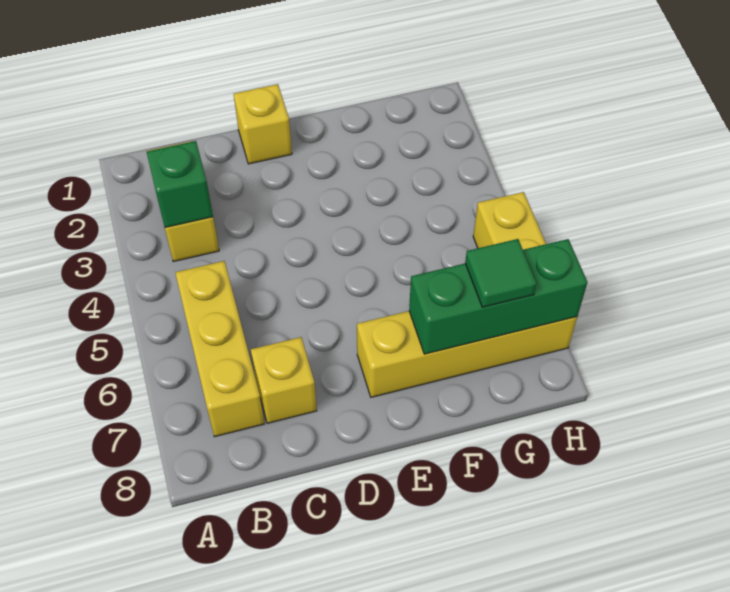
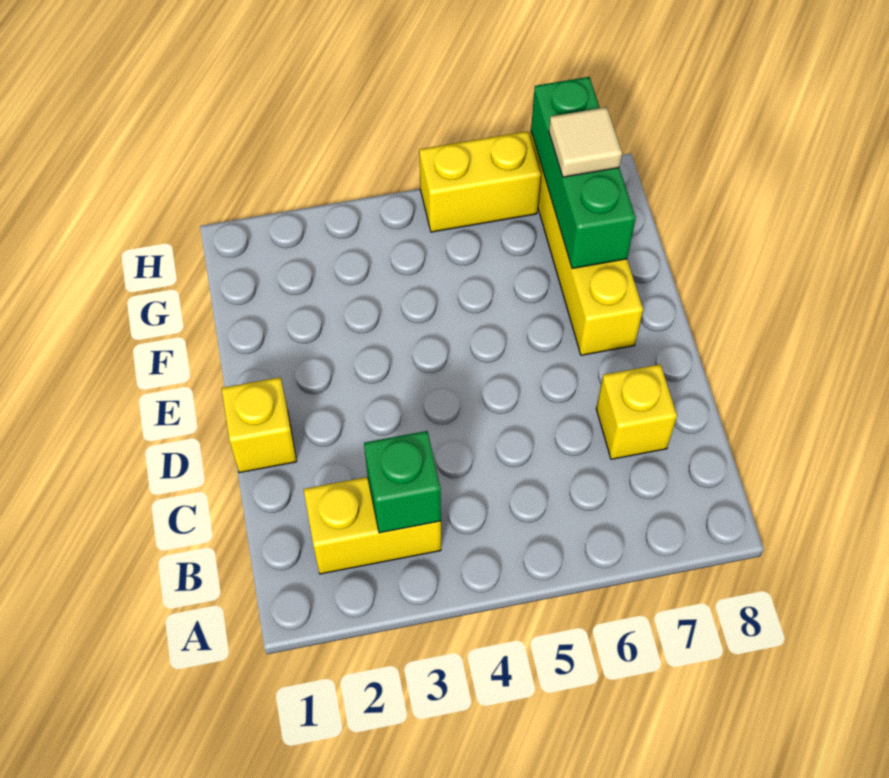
yellow brick B5:B7 level 1 -> none
green tile G7 level 3 -> tan tile G7 level 3

